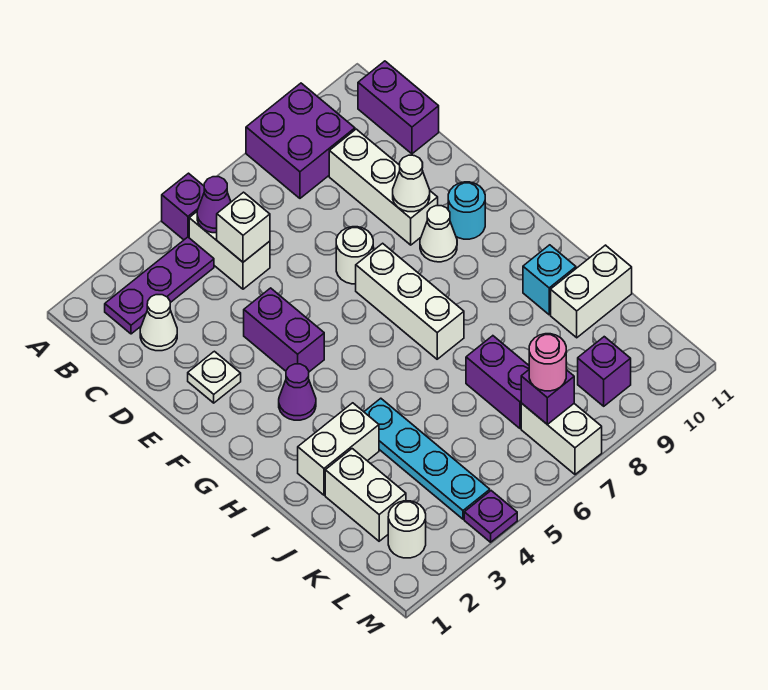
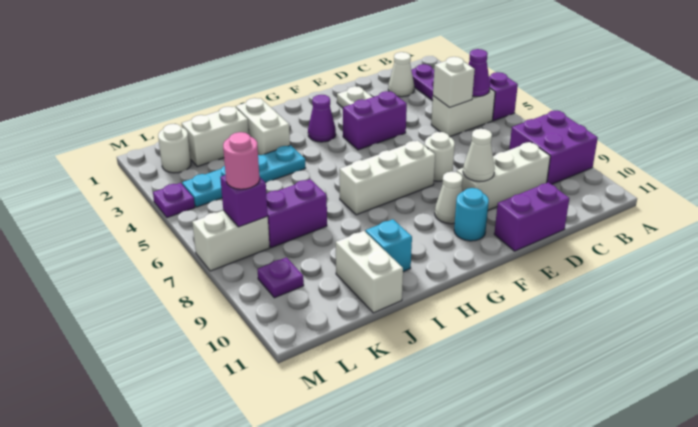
purple brick B11:C11 level 1 -> purple brick D11:E11 level 1
purple brick L9 level 1 -> purple plate L9 level 1

